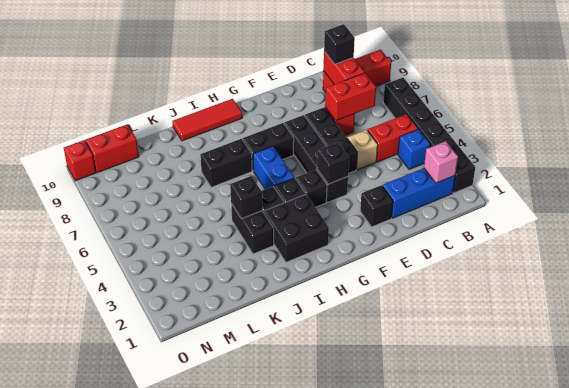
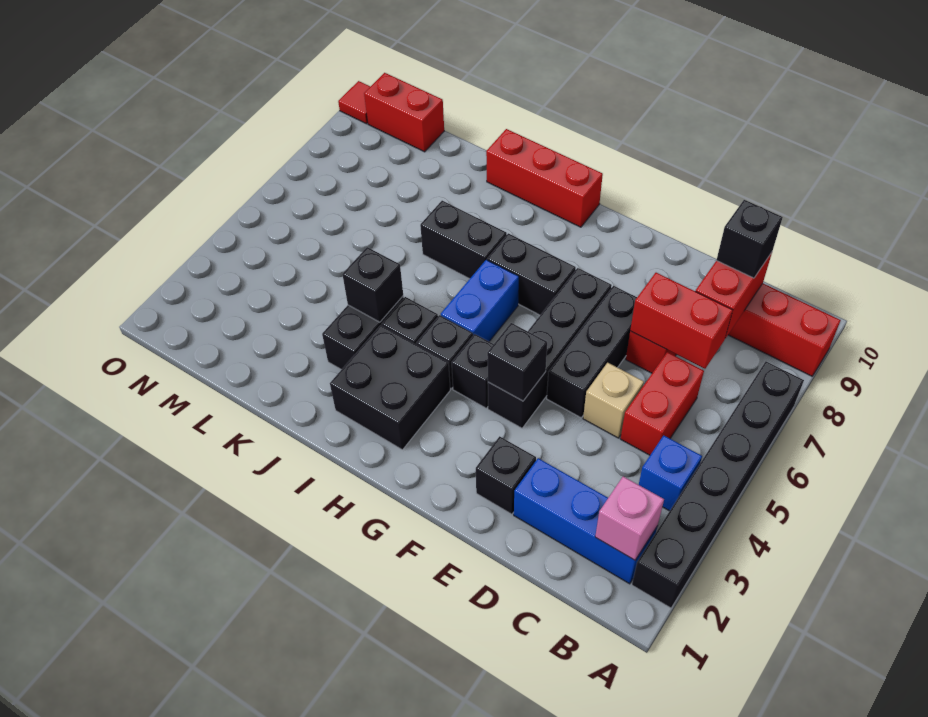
red brick B5:C5 level 1 -> red brick C5:C6 level 1
red tile H10:J10 level 1 -> red brick H10:J10 level 1
red brick O10 level 1 -> red tile O10 level 1

